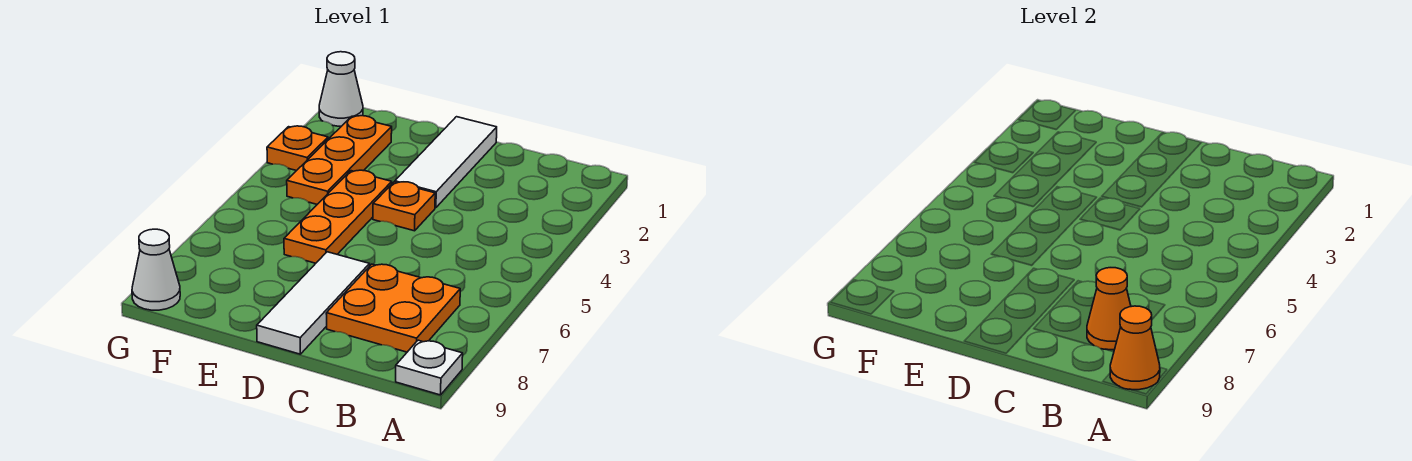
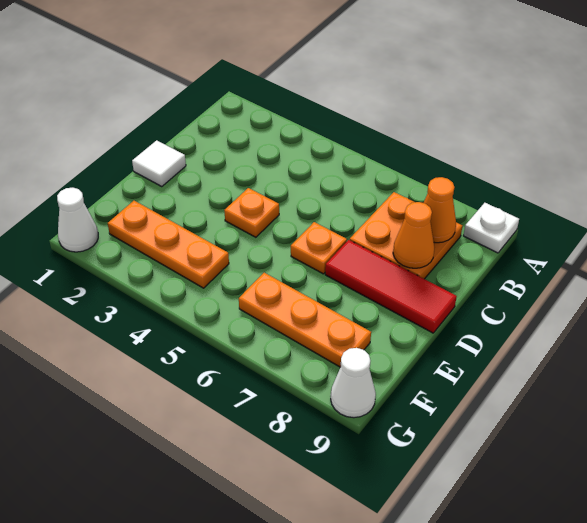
orange cone A9 level 2 -> orange cone C8 level 2
white tile D1:D3 level 1 -> white tile D1 level 1
white tile D7:D9 level 1 -> red tile D7:D9 level 1
orange plate E4:E6 level 1 -> orange plate F6:F8 level 1
orange plate G3 level 1 -> orange plate D6 level 1

